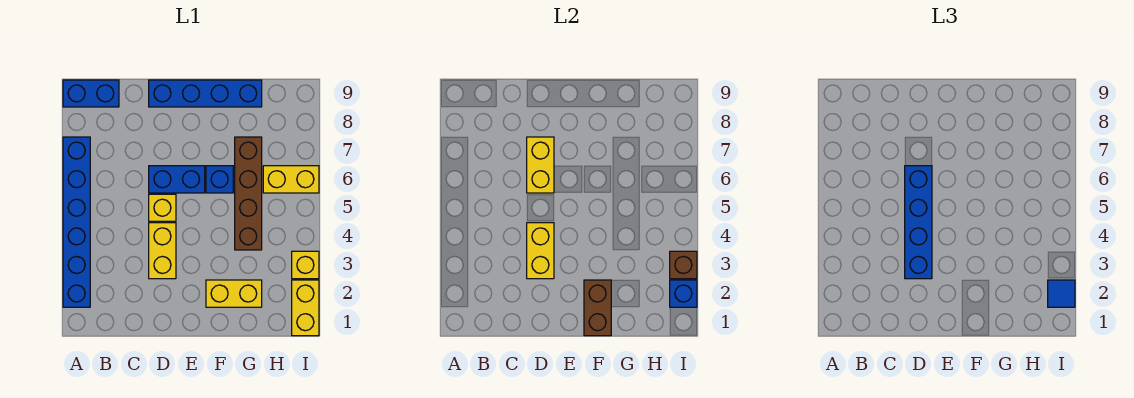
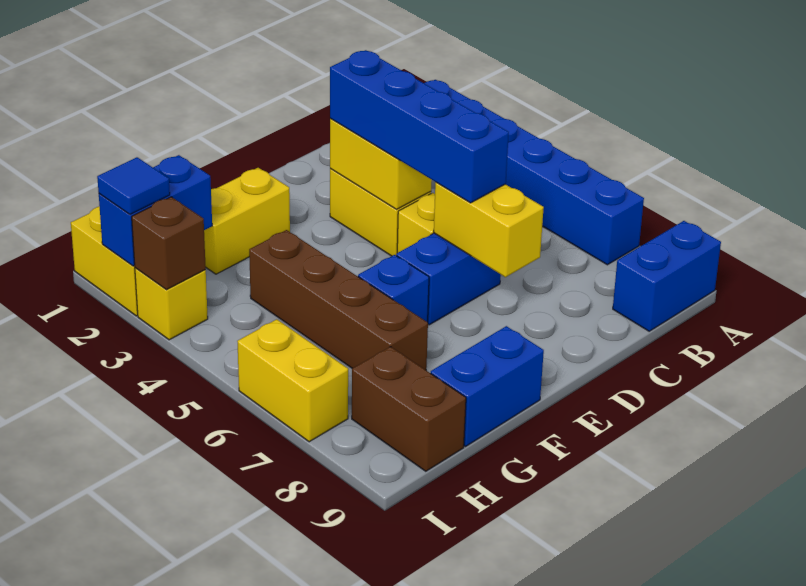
blue brick D9:G9 level 1 -> blue brick F9:G9 level 1
brown brick F1:F2 level 2 -> brown brick H8:H9 level 1
yellow brick H6:I6 level 1 -> yellow brick I6:I7 level 1
blue brick I2 level 2 -> blue brick H2:I2 level 2

